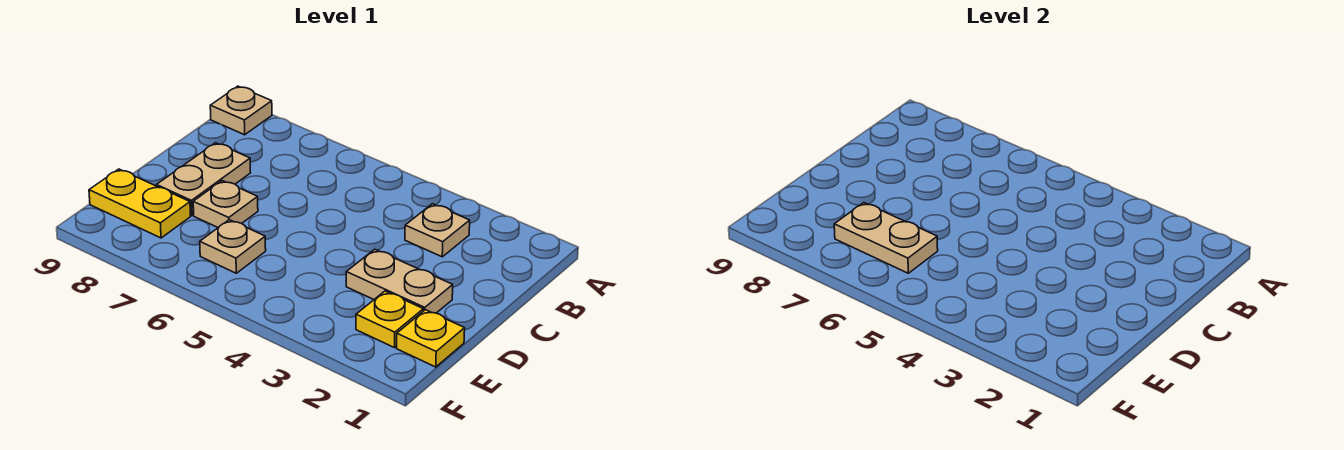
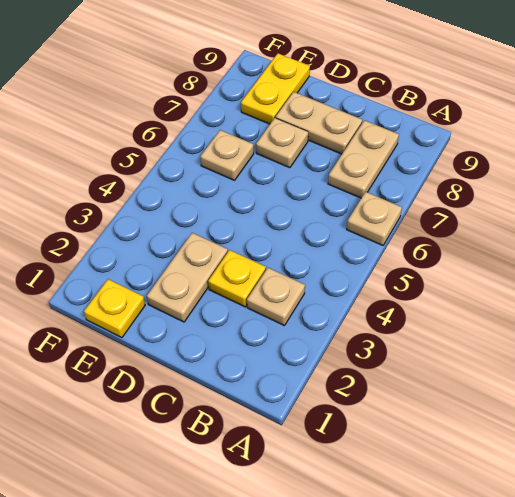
tan plate A9 level 1 -> tan plate A6 level 1
yellow plate E2 level 1 -> yellow plate C3 level 1
tan plate E6:E7 level 2 -> tan plate B7:B8 level 1

